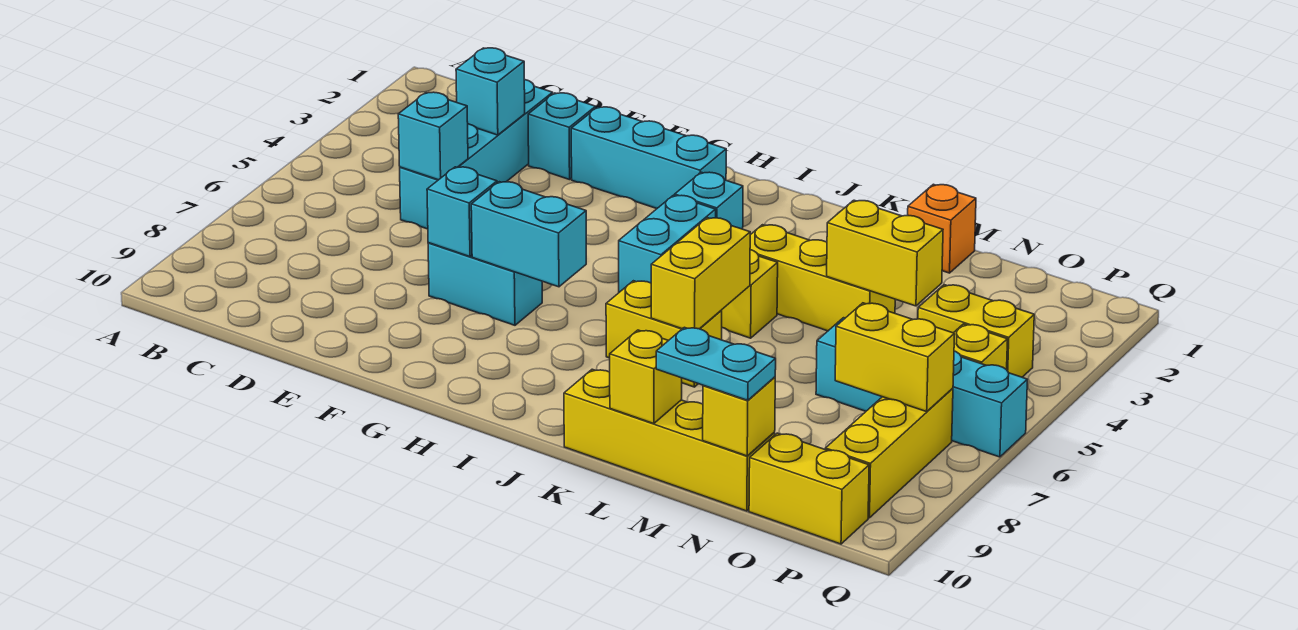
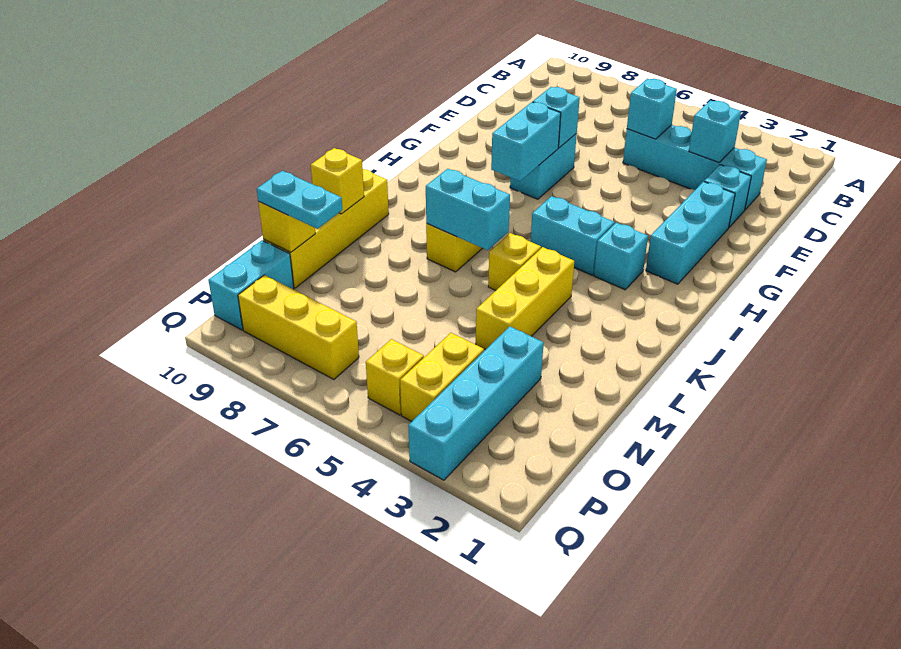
yellow brick K6:K7 level 2 -> cyan brick K6:K7 level 2
orange brick M1 level 1 -> none
yellow brick M4:N4 level 2 -> none
cyan plate M10:N10 level 3 -> cyan plate N9:N10 level 3
cyan brick N6:Q6 level 1 -> cyan brick N3:Q3 level 1
yellow brick O7:P7 level 2 -> none
yellow brick O10:P10 level 1 -> cyan brick O10:P10 level 1

